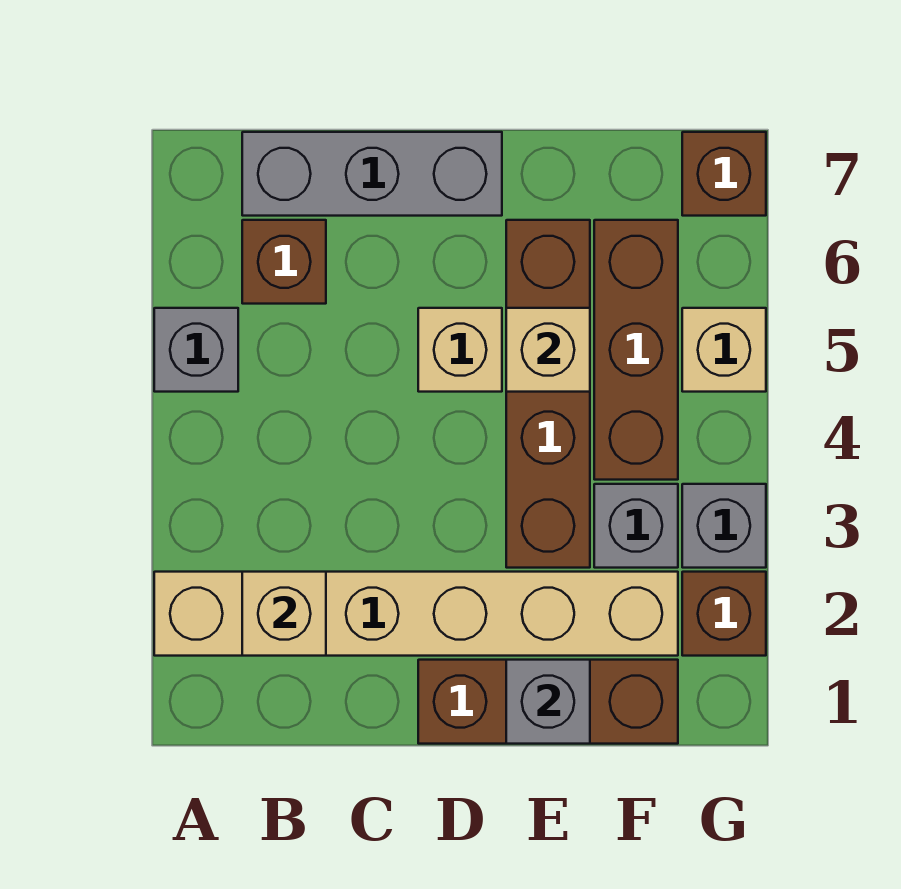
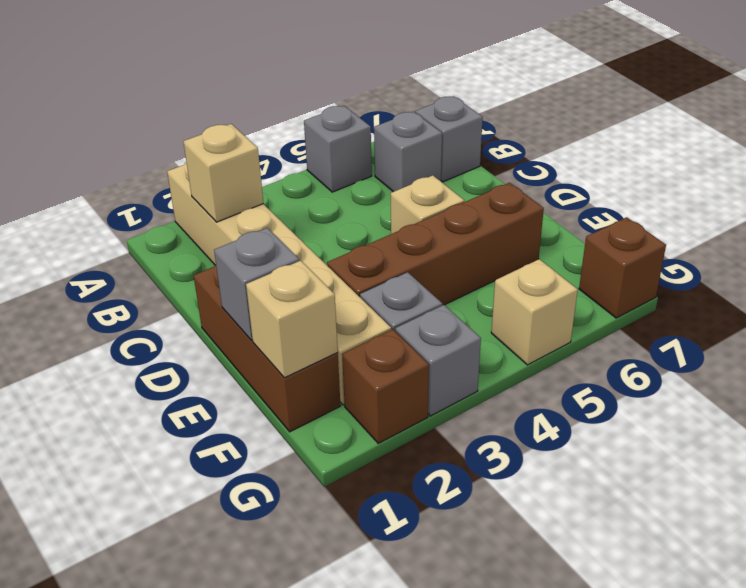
brown brick B6 level 1 -> grey brick B6 level 1
grey brick B7:D7 level 1 -> grey brick B7 level 1
tan brick E5 level 2 -> tan brick F1 level 2
brown brick F4:F6 level 1 -> none

